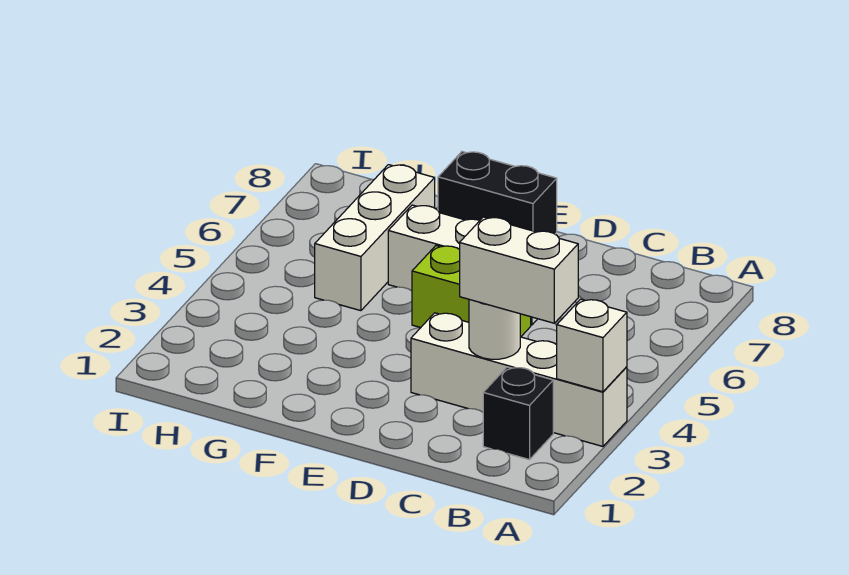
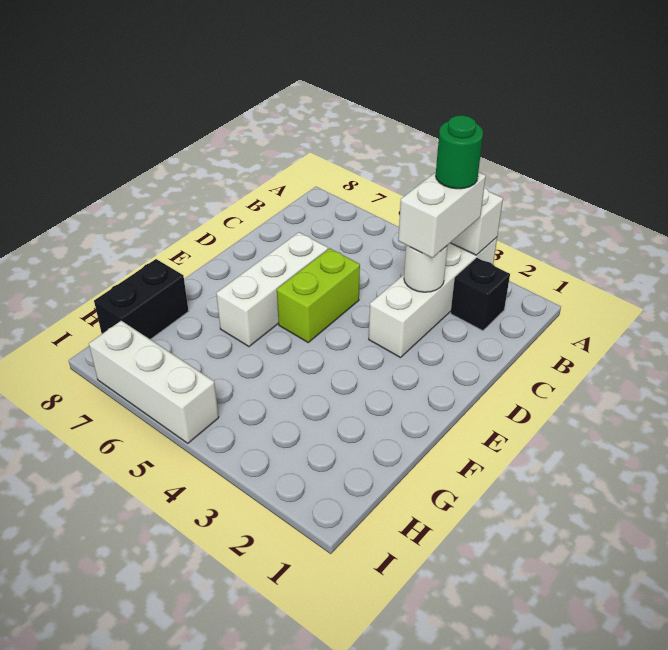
none -> green round brick B3 level 4
black brick E8:F8 level 1 -> black brick G8:H8 level 1
white brick G5:G7 level 1 -> white brick I5:I7 level 1

